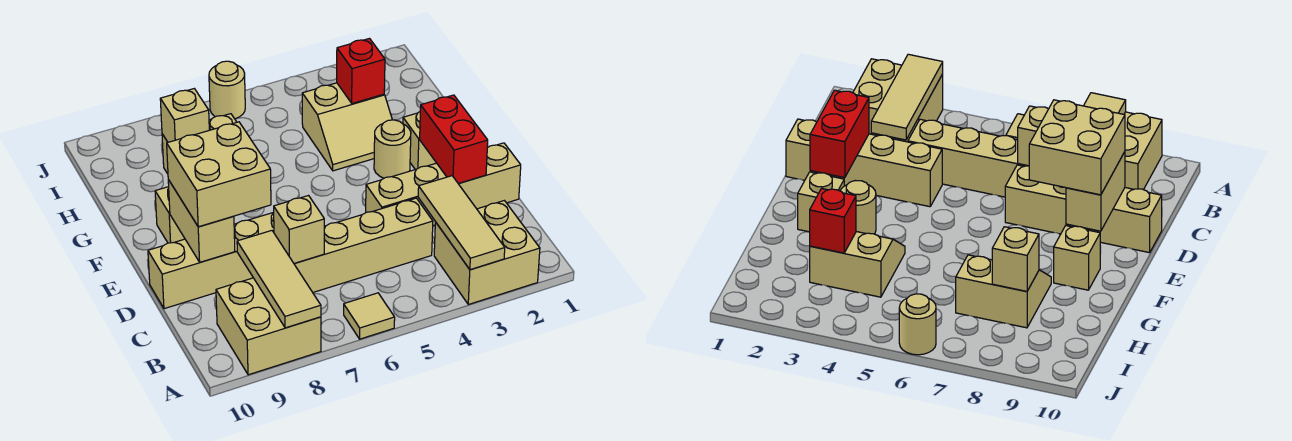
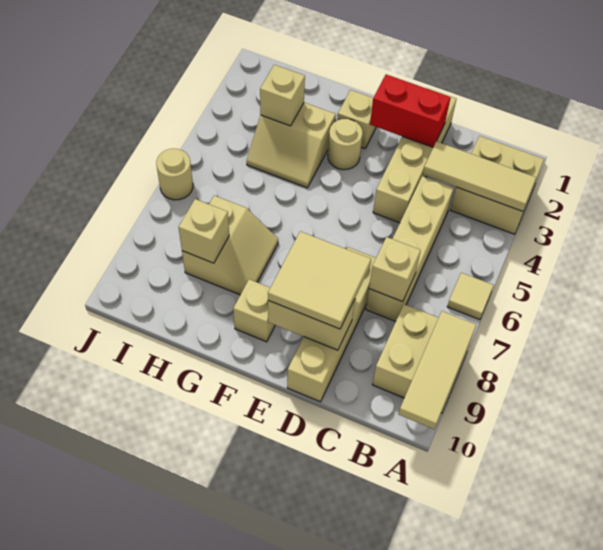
tan tile A8:C8 level 2 -> tan tile A8:A10 level 2
tan brick D8:E9 level 3 -> tan tile D8:E9 level 3
tan slope G3:H4 level 1 top H -> tan slope G3:H4 level 1 top 3
red brick H3 level 2 -> tan brick H3 level 2

